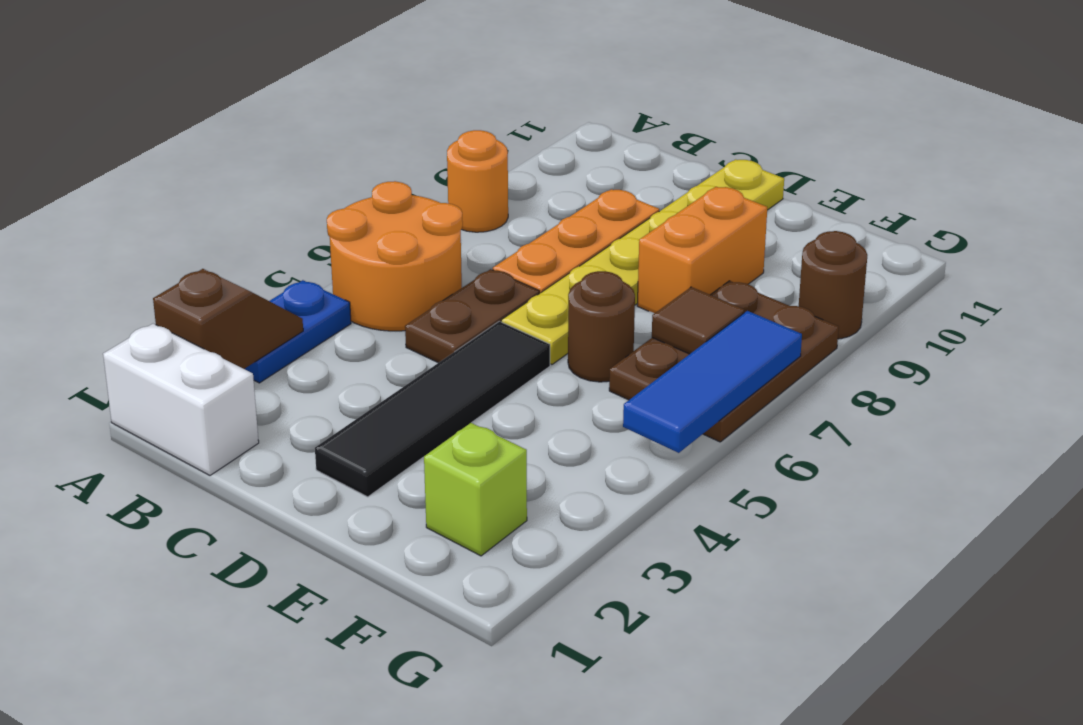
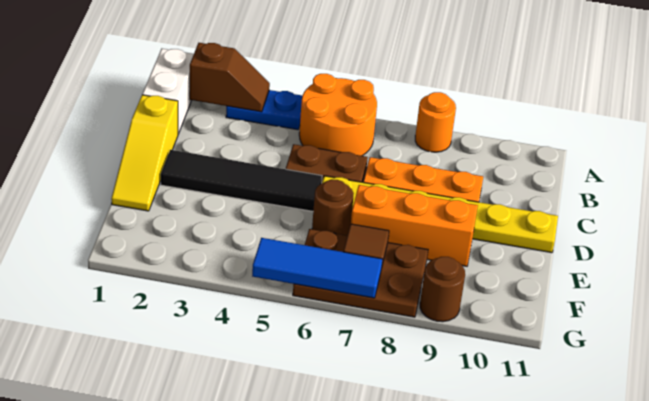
none -> yellow slope C1:E1 level 1 top C
orange brick E8:E9 level 1 -> orange brick E7:E9 level 1
lime brick F2 level 1 -> none

